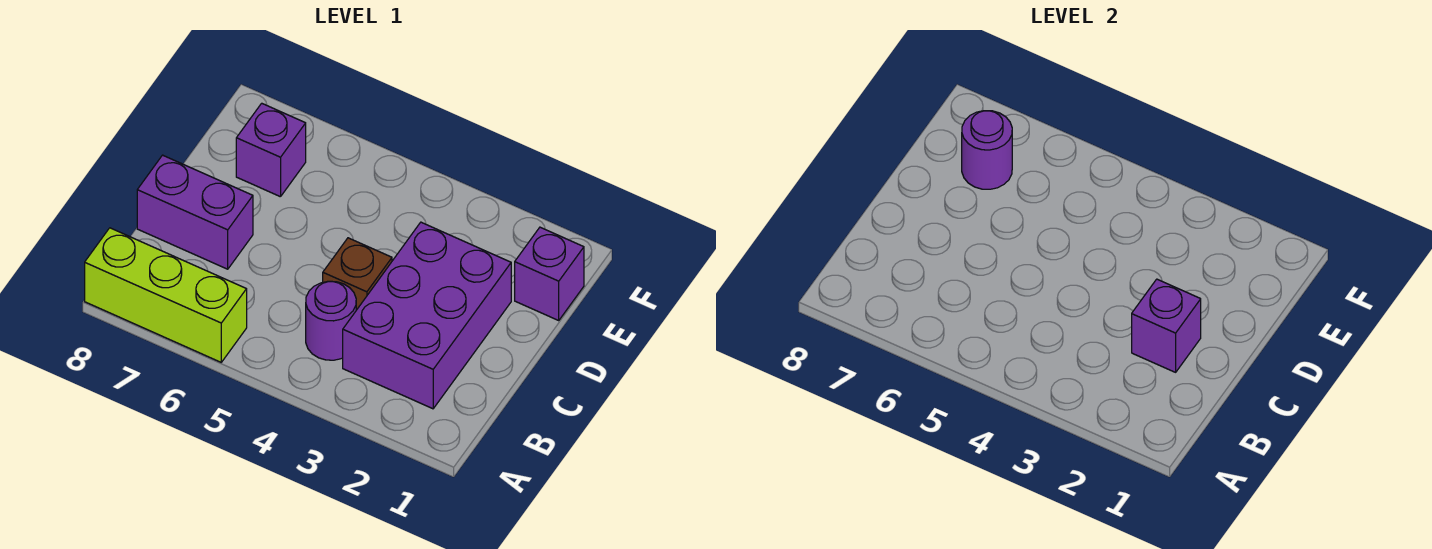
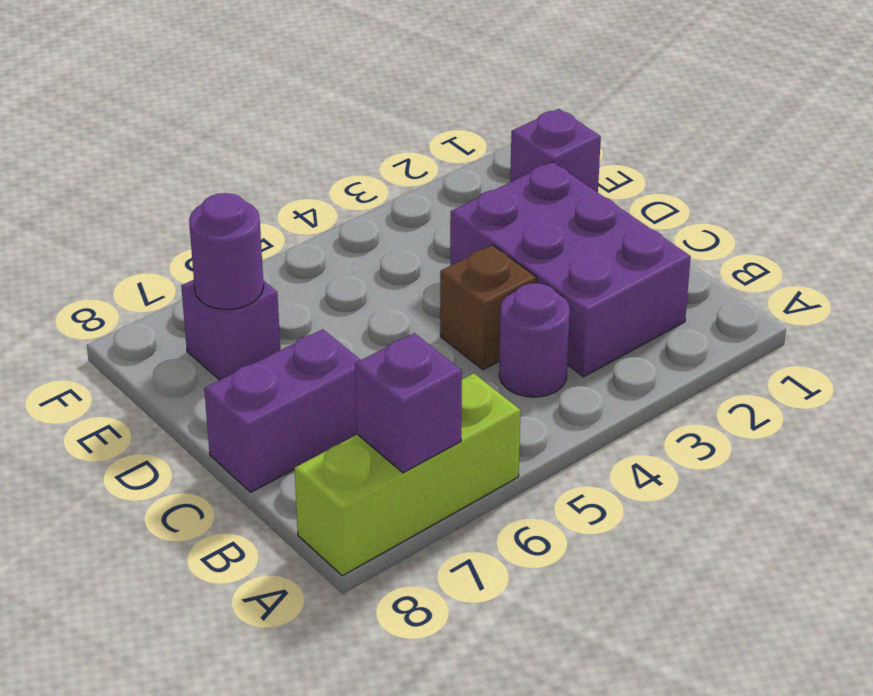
purple brick C2 level 2 -> purple brick A7 level 2

